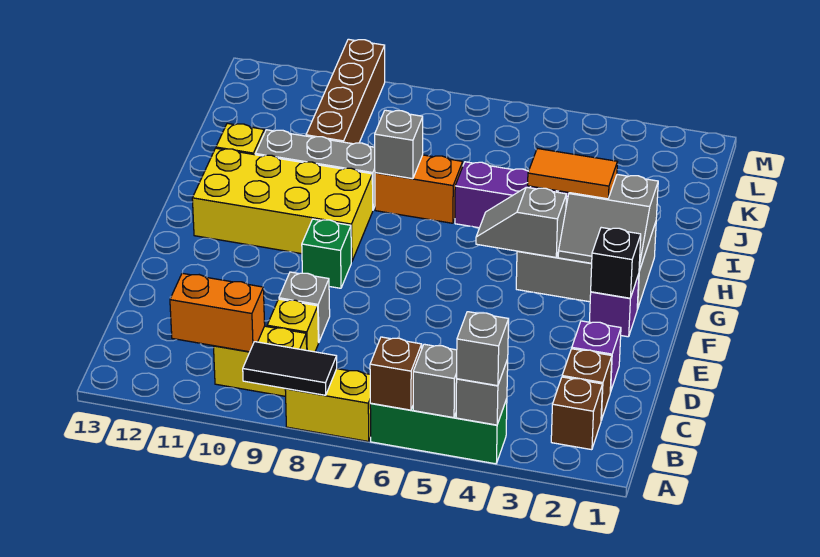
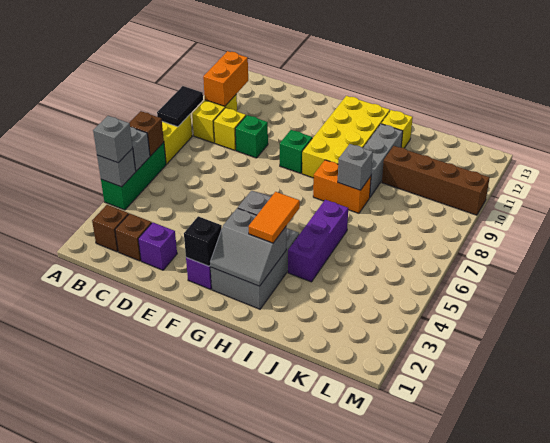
grey brick D9 level 1 -> green brick D9 level 1
grey slope G2:H3 level 2 top H -> grey slope G2:H3 level 2 top 3
orange brick I7:I8 level 1 -> orange brick H8:I8 level 1

